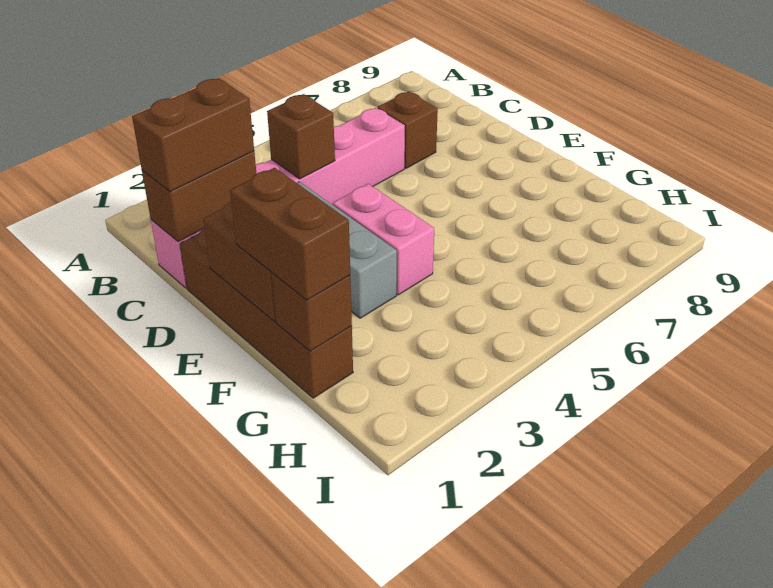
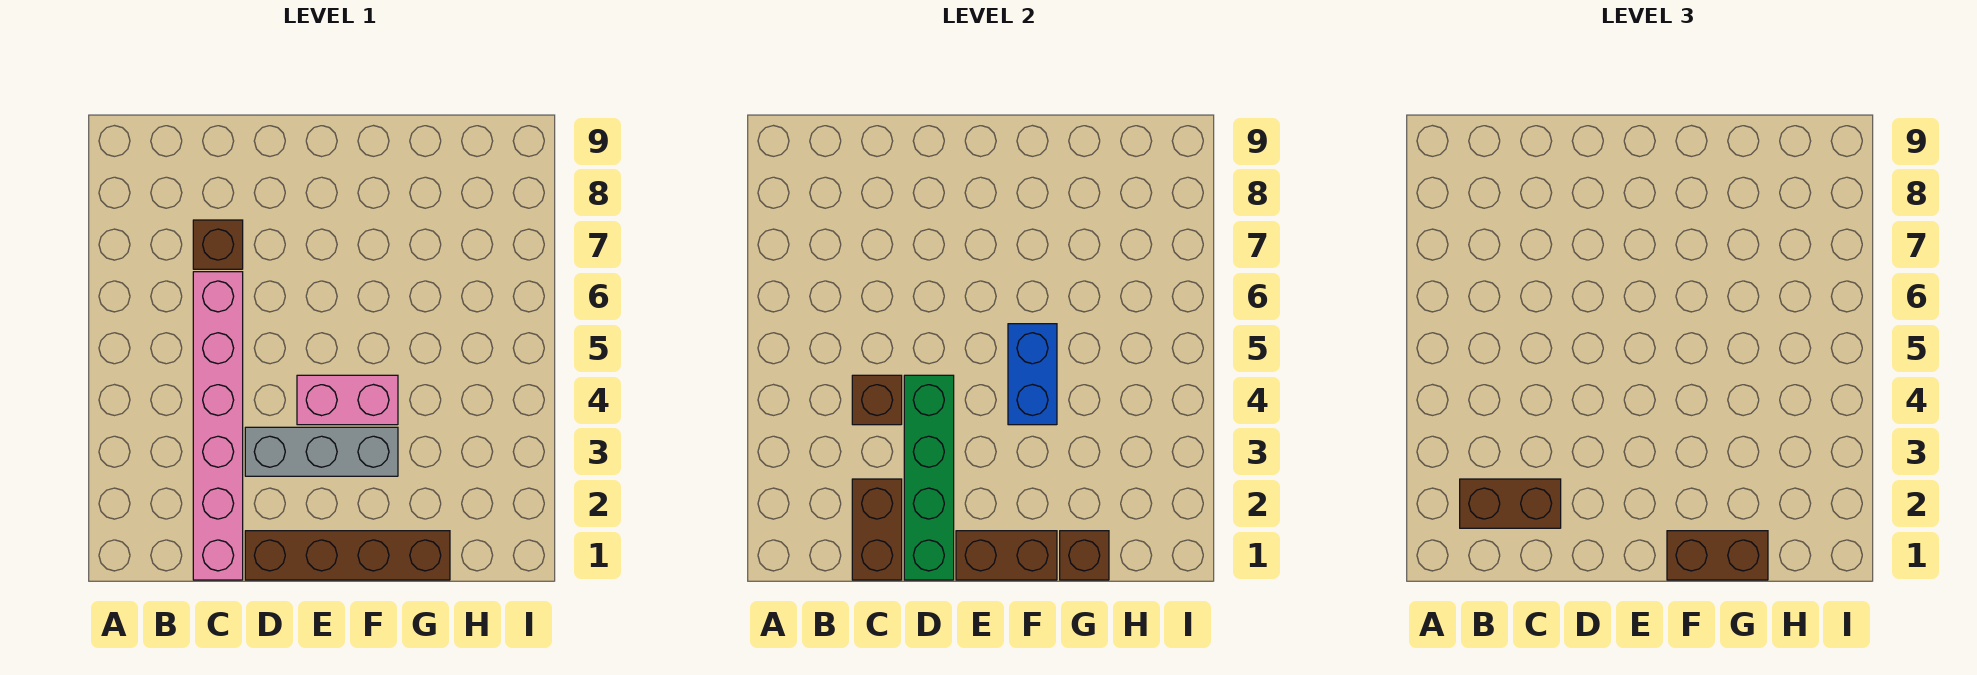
brown brick C1:C2 level 3 -> brown brick B2:C2 level 3
none -> green brick D1:D4 level 2
none -> blue brick F4:F5 level 2

